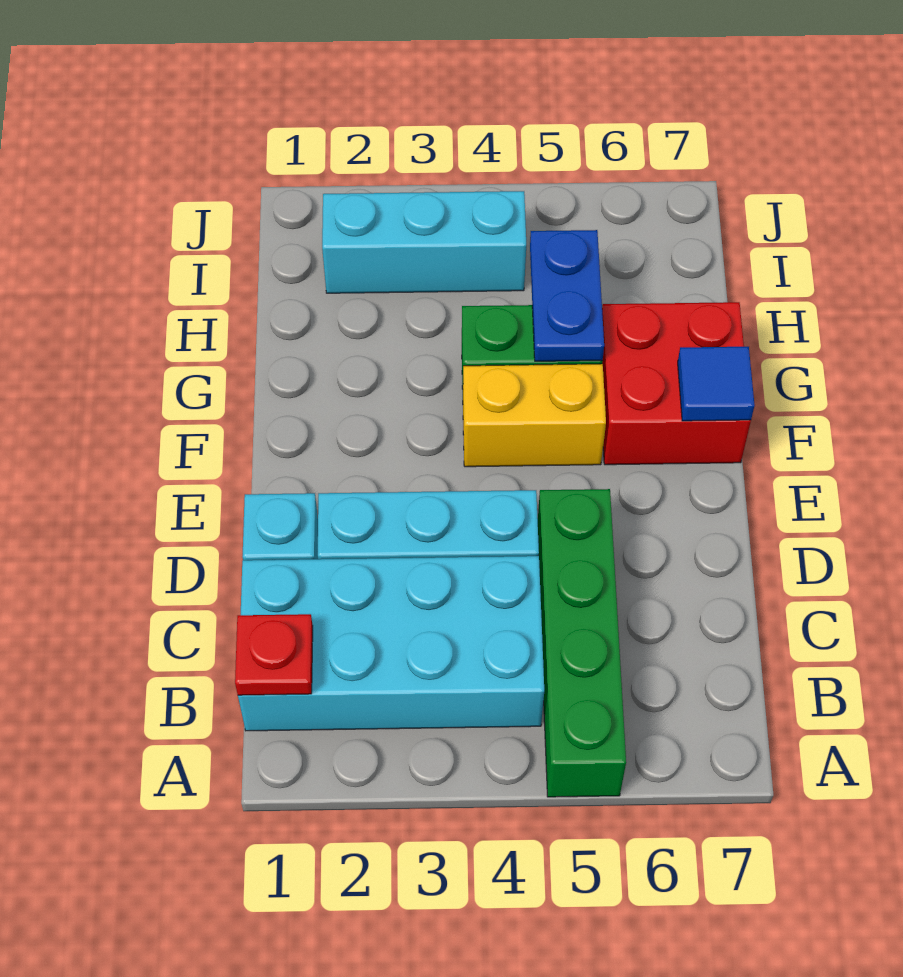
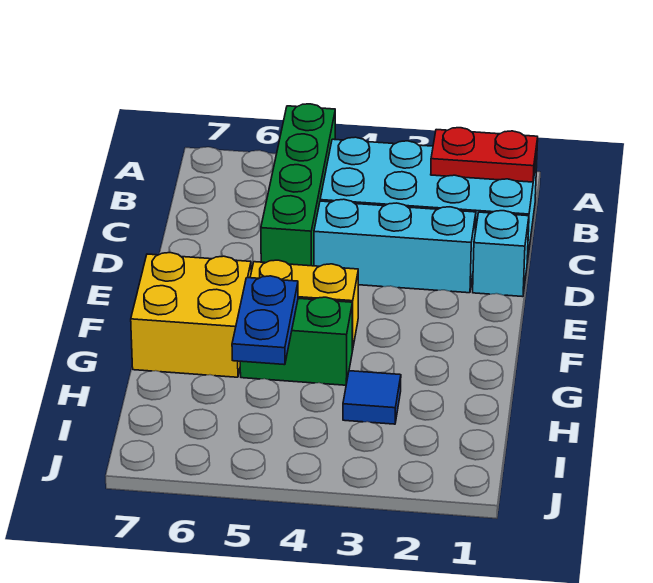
red plate B1 level 2 -> red plate B1:B2 level 2
red brick F6:G7 level 1 -> yellow brick F6:G7 level 1
blue tile F7 level 2 -> blue tile H3 level 1
cyan brick I2:I4 level 1 -> none

